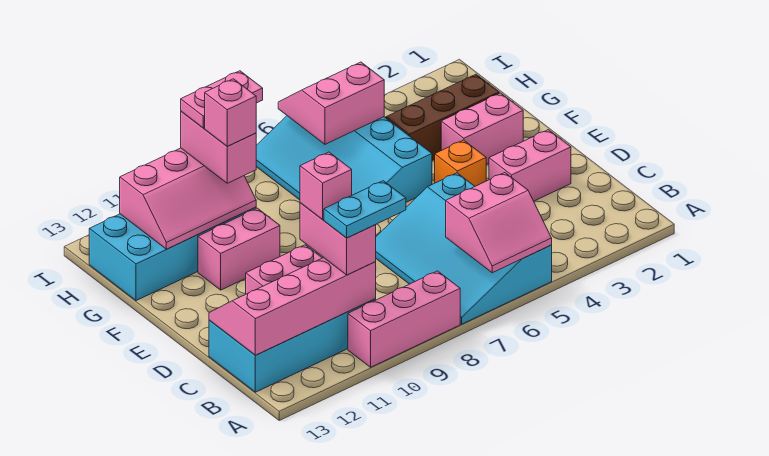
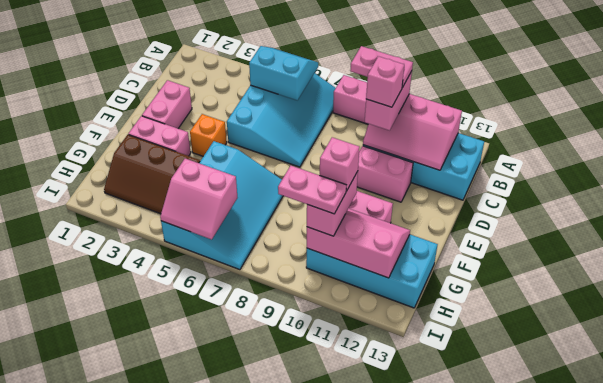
pink slope A5:B6 level 2 top B -> cyan slope A5:B6 level 2 top B
cyan plate B9:B10 level 4 -> pink plate B9:B10 level 4
pink slope B10:C13 level 2 top B -> pink slope B10:C12 level 2 top B
pink brick D2:D3 level 1 -> pink brick D2:E2 level 1

